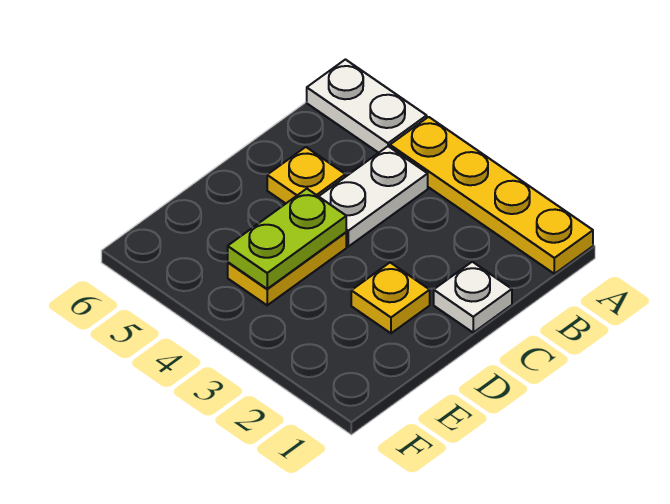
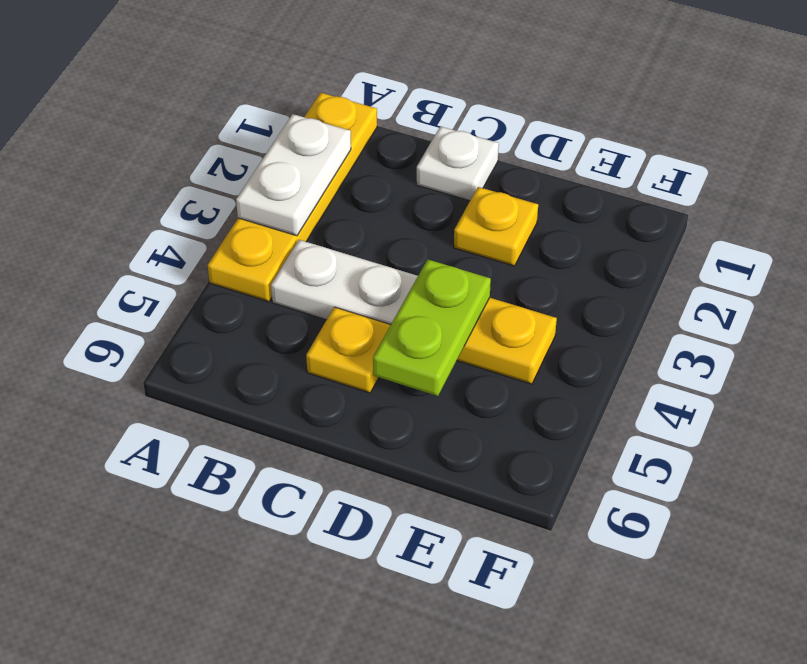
white plate A5:A6 level 1 -> white plate A2:A3 level 2
lime plate D4:E4 level 2 -> lime plate D4:D5 level 2

